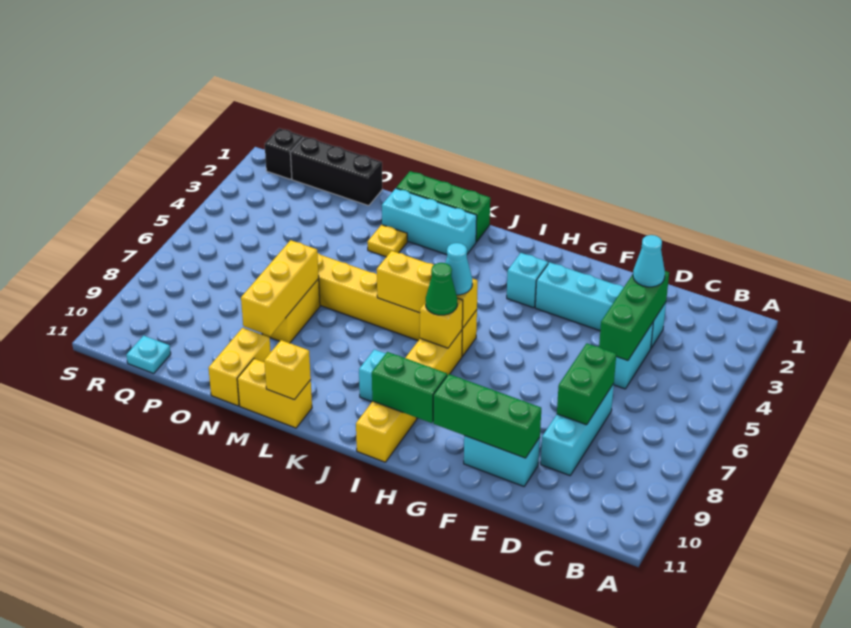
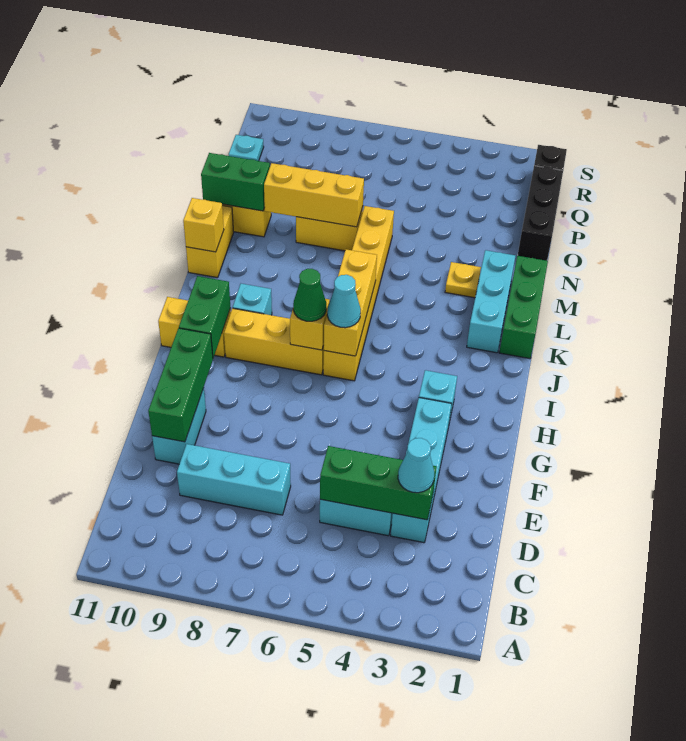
green brick D7:D8 level 2 -> green brick N10:N11 level 2

